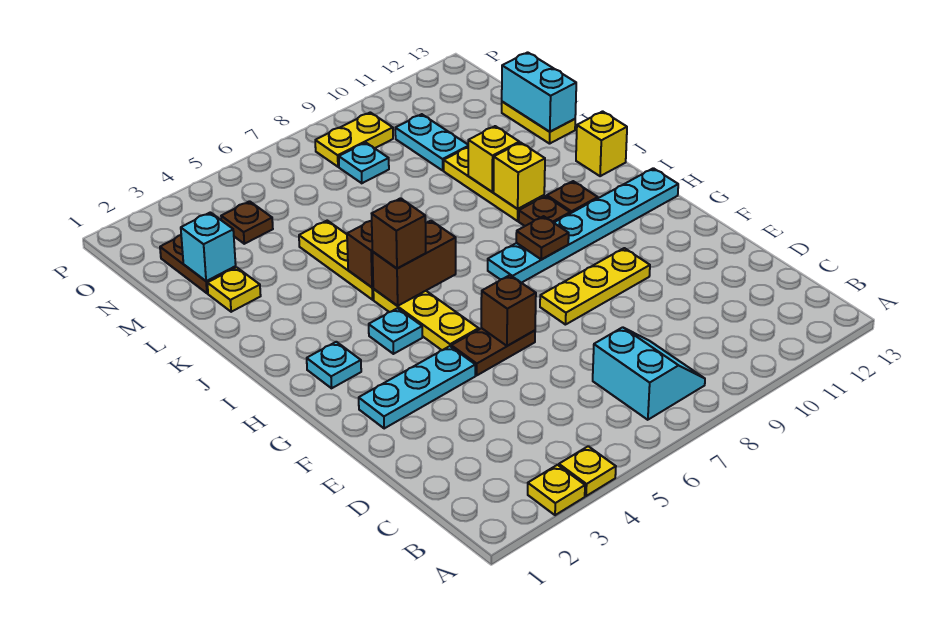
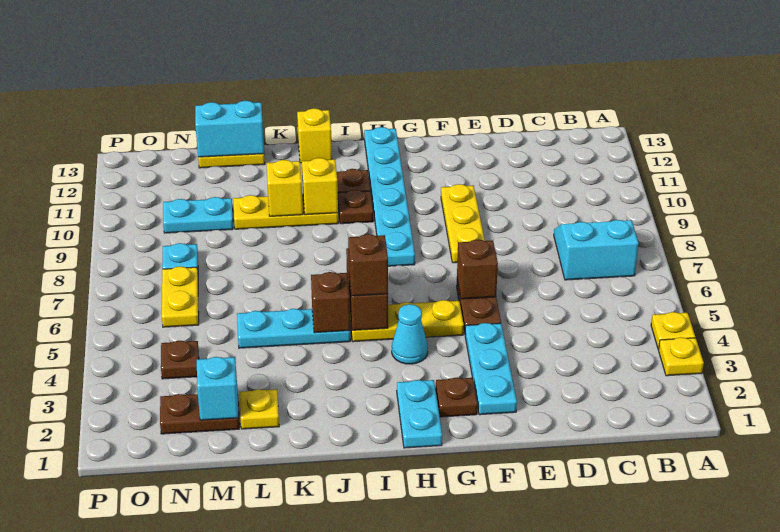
cyan plate H2 level 1 -> cyan plate H1:H2 level 1
cyan plate H4 level 1 -> cyan cone H4 level 1
brown plate H9 level 2 -> brown plate G2 level 1
yellow plate J5:L5 level 1 -> cyan plate J5:L5 level 1
yellow plate O8:O9 level 1 -> yellow plate N6:N7 level 1

